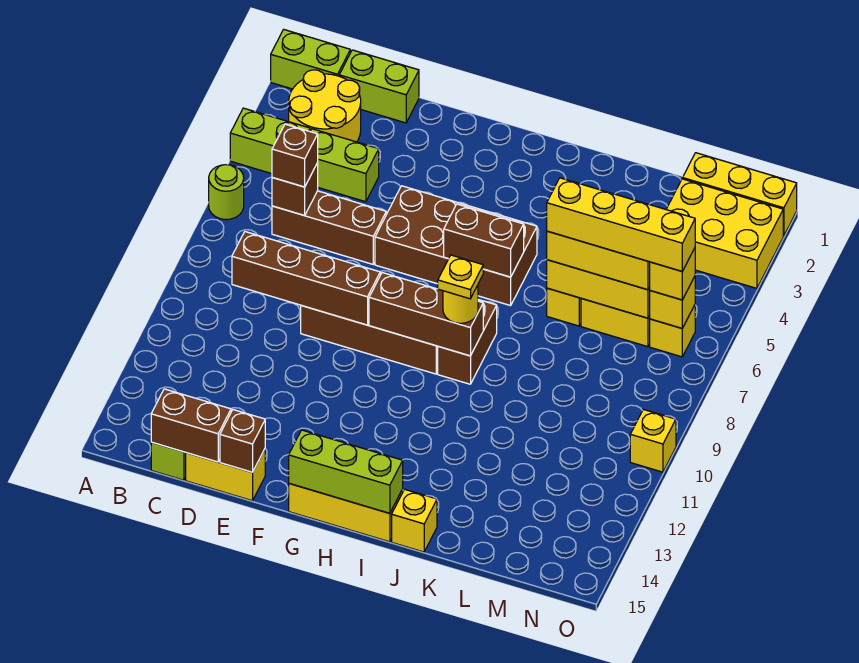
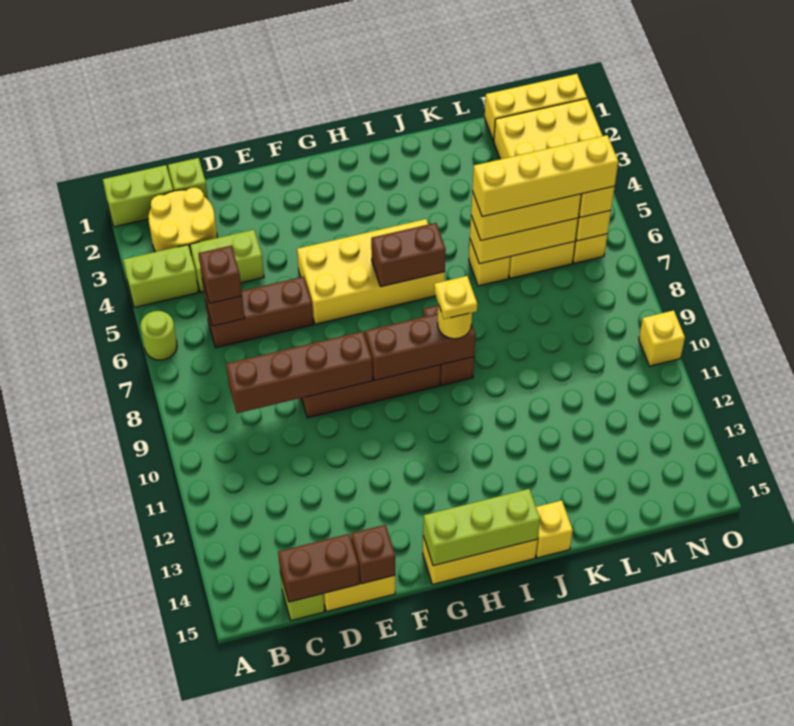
lime brick C1:D1 level 1 -> lime brick C1 level 1
brown brick F5:I6 level 1 -> yellow brick F5:I6 level 1

